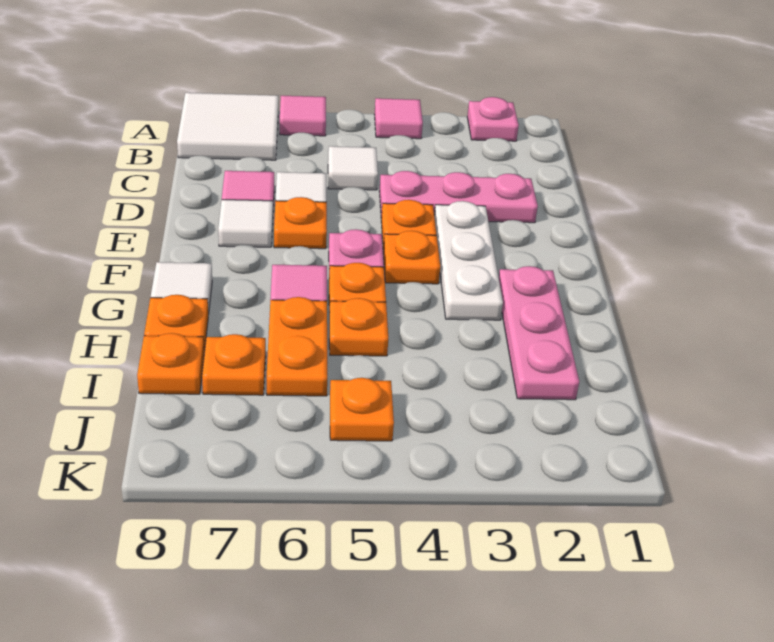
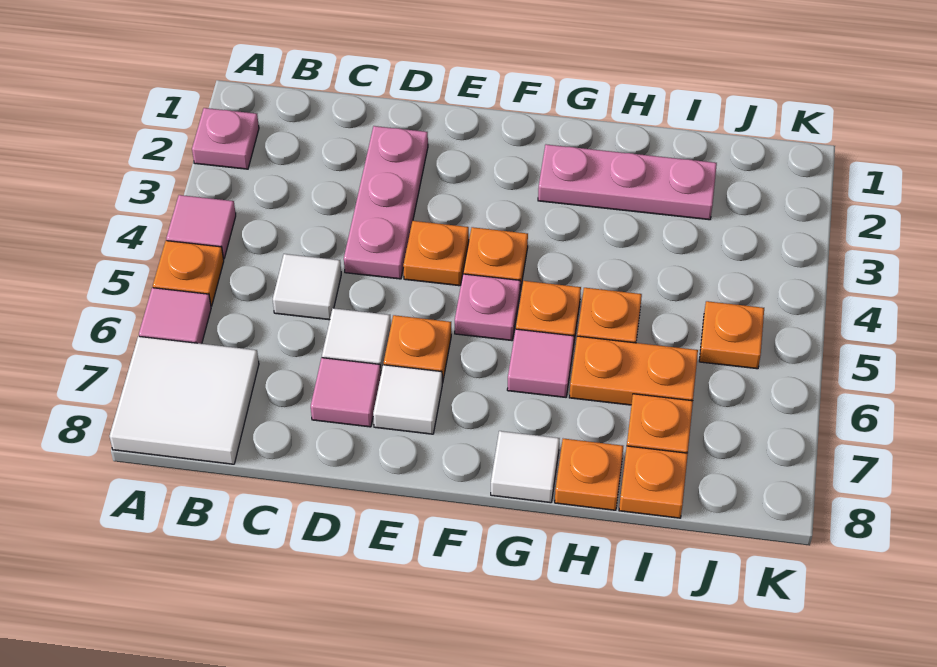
none -> orange plate A5 level 1
white plate E3:G3 level 1 -> none

